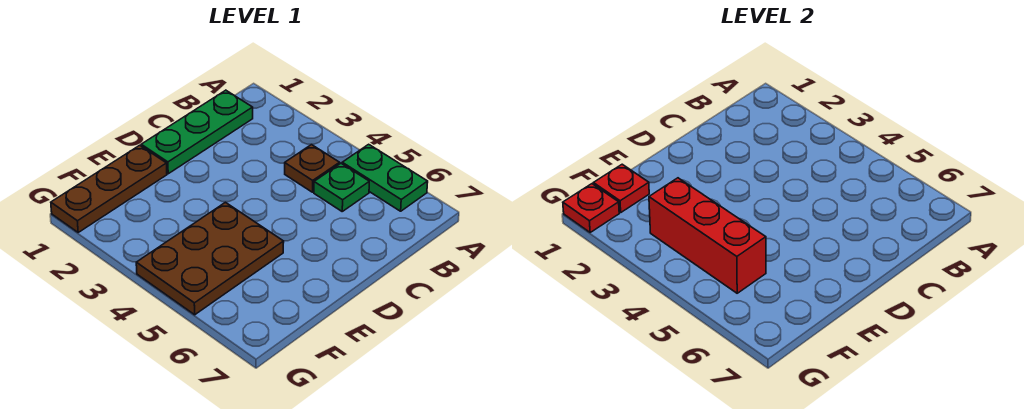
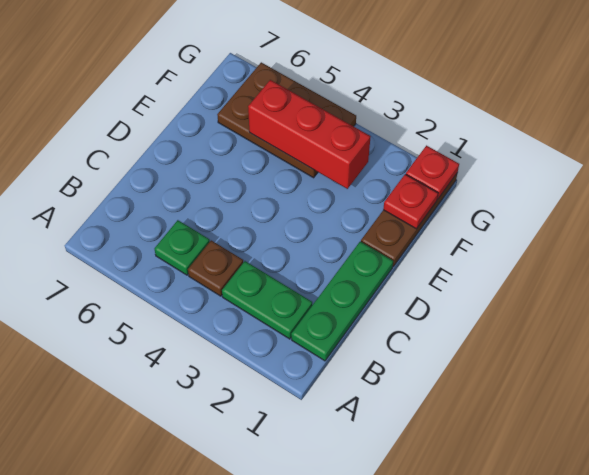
green plate A5:A6 level 1 -> green plate B2:B3 level 1
brown plate E4:G5 level 1 -> brown plate F4:G6 level 1

